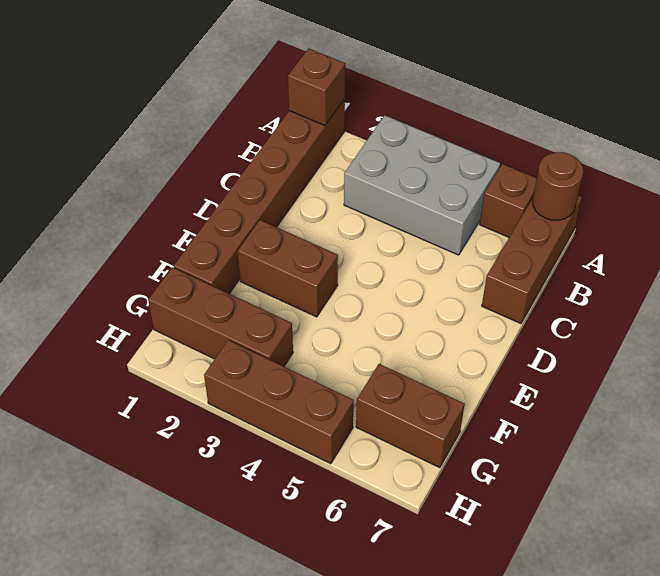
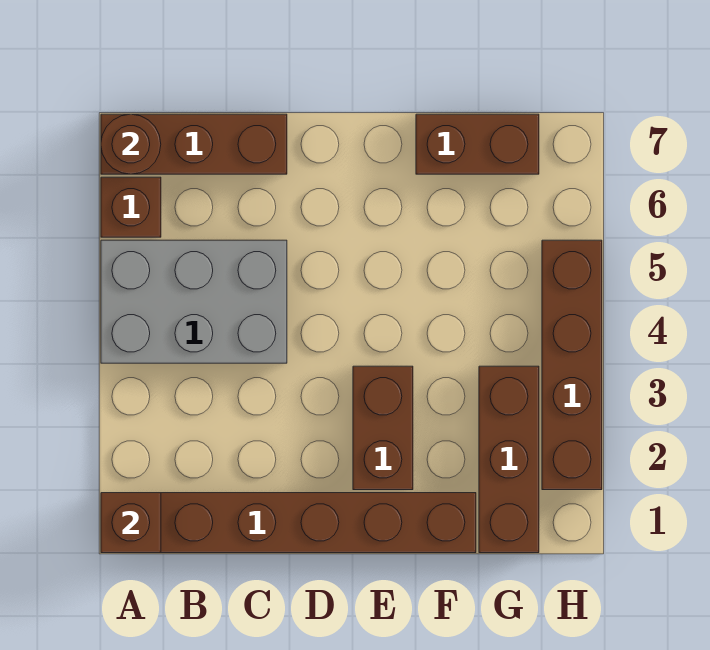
grey brick A3:B5 level 1 -> grey brick A4:C5 level 1
brown brick G6:G7 level 1 -> brown brick F7:G7 level 1
brown brick H3:H5 level 1 -> brown brick H2:H5 level 1

